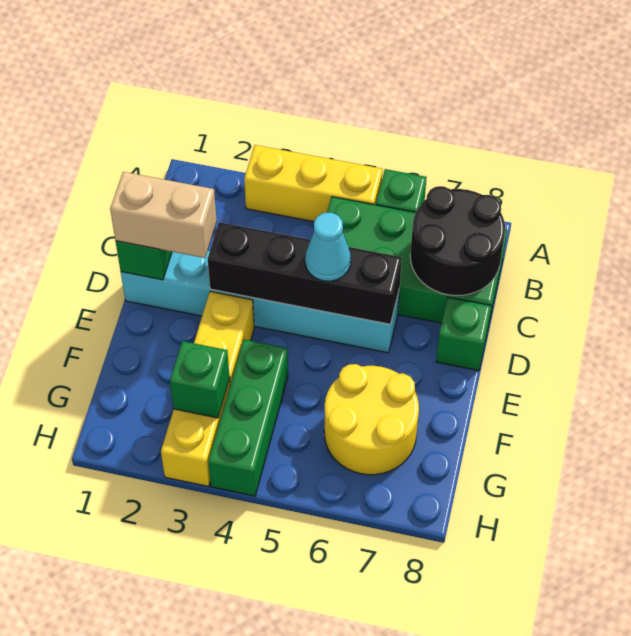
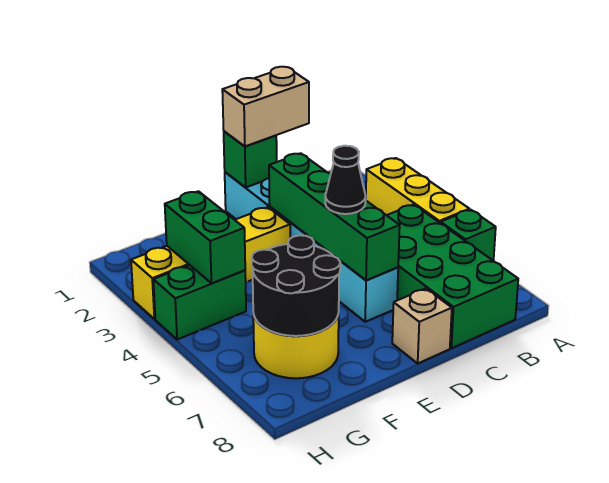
black round brick B7:C8 level 2 -> black round brick F6:G7 level 2
tan brick D1:D2 level 3 -> tan brick C1:D1 level 3
black brick D3:D6 level 2 -> green brick D3:D6 level 2
cyan cone D5 level 3 -> black cone D5 level 3
green brick D8 level 1 -> tan brick D8 level 1
green brick F4:H4 level 1 -> green brick G4:H4 level 1
green brick G3 level 2 -> green brick G3:G4 level 2

